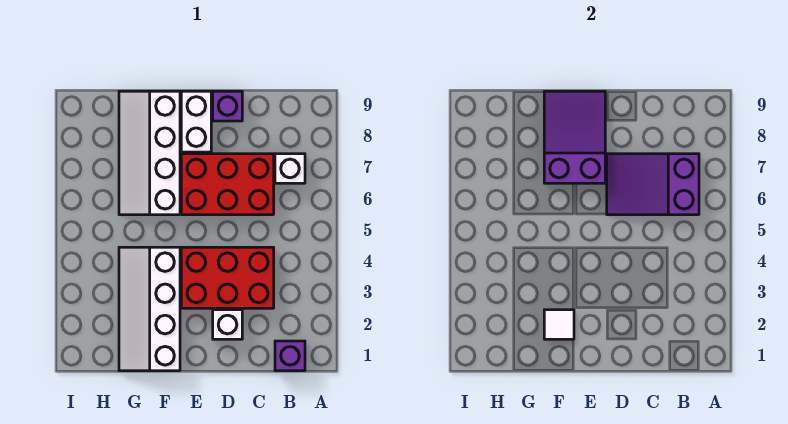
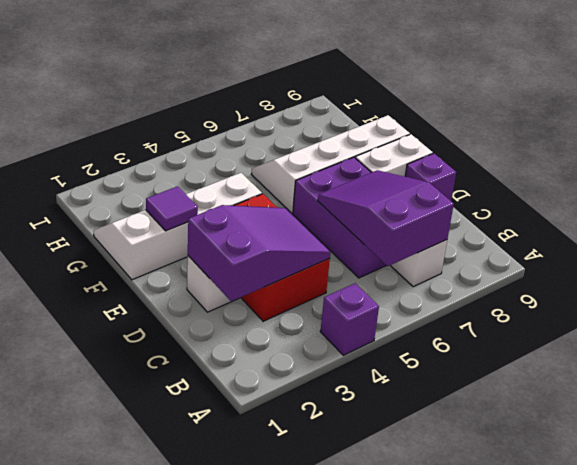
purple brick B1 level 1 -> purple brick A4 level 1
red brick C6:E7 level 1 -> purple brick C6:E7 level 1
purple slope E7:F9 level 2 top 7 -> purple slope C2:D4 level 2 top 2
white tile F2 level 2 -> purple tile F2 level 2

